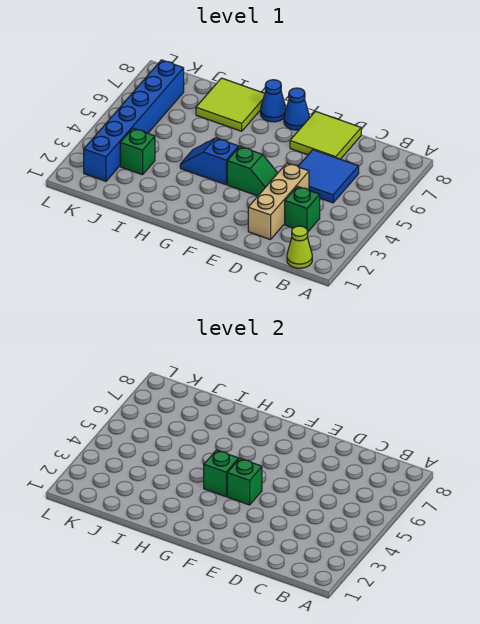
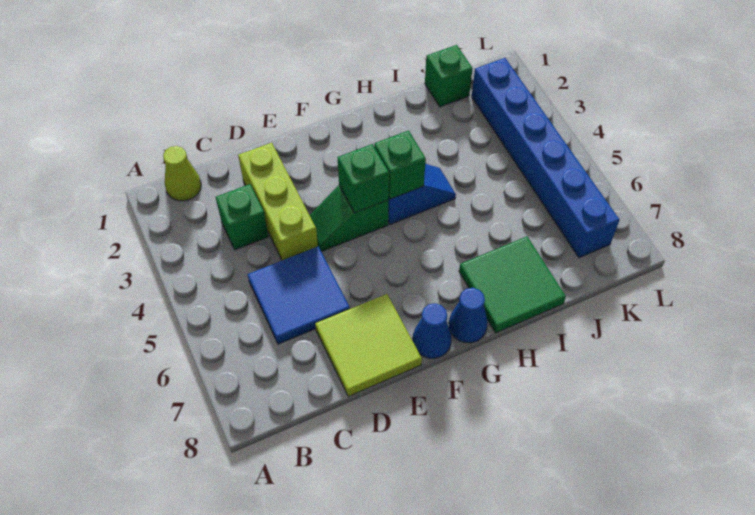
tan brick D2:D4 level 1 -> lime brick D2:D4 level 1
lime tile H7:I8 level 1 -> green tile H7:I8 level 1
green brick J3 level 1 -> green brick J1 level 1

